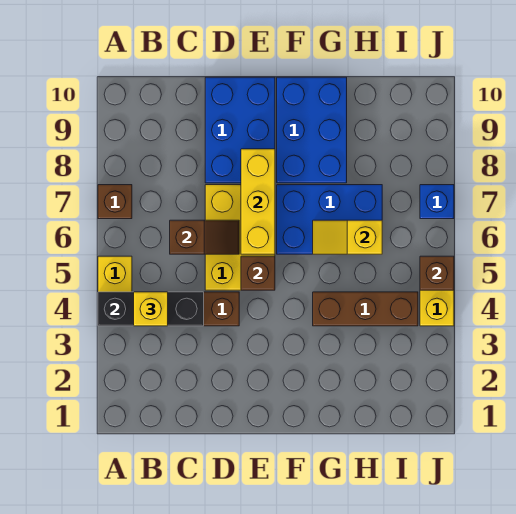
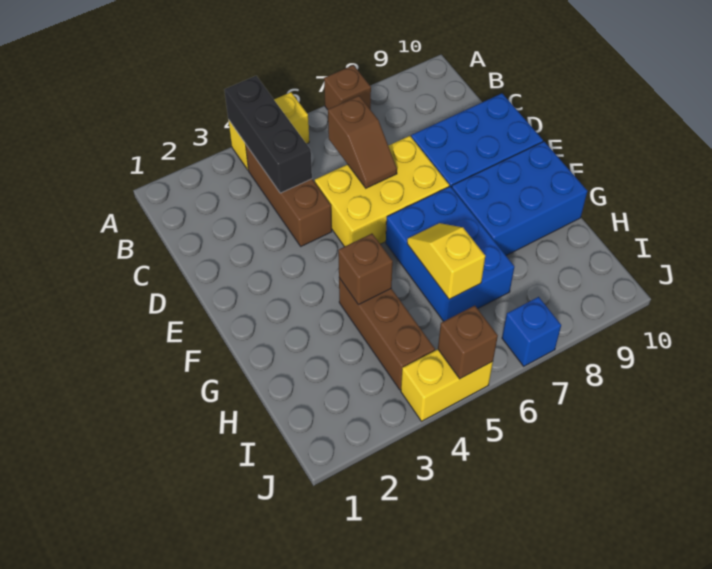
yellow brick B4 level 3 -> none
brown brick E5 level 2 -> brown brick G4 level 2
yellow brick E6:E8 level 2 -> none

